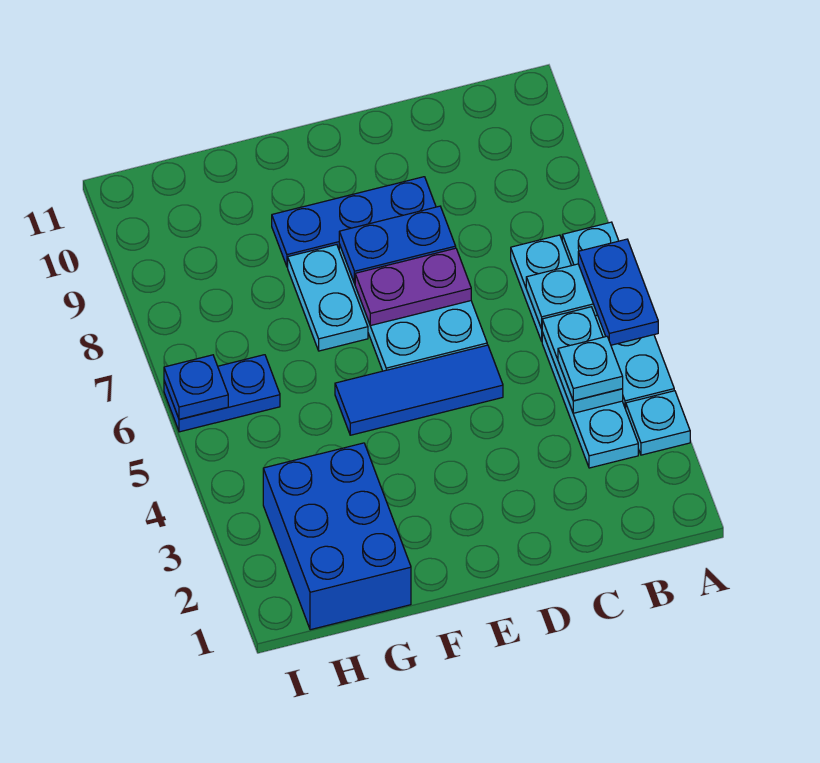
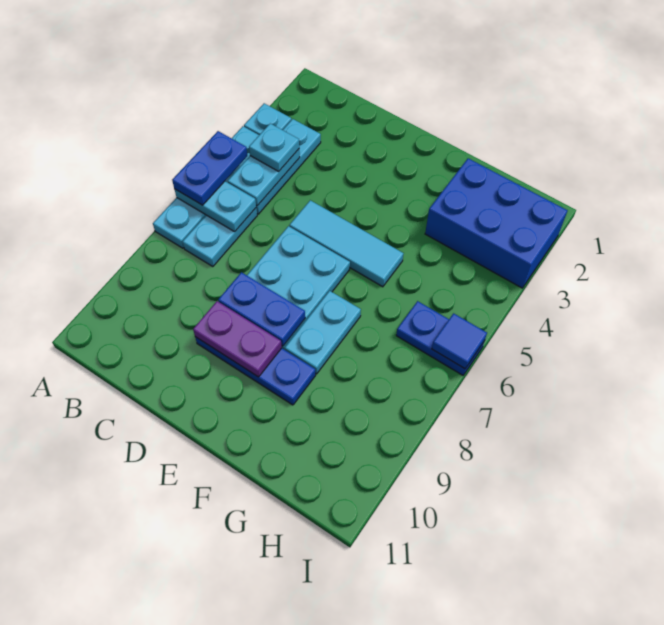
blue tile D5:F5 level 1 -> cyan tile D5:F5 level 1
purple plate D7:E7 level 2 -> purple plate D9:E9 level 2
blue brick G1:H3 level 1 -> blue brick G2:I3 level 1
blue plate I6 level 2 -> blue tile I6 level 2

